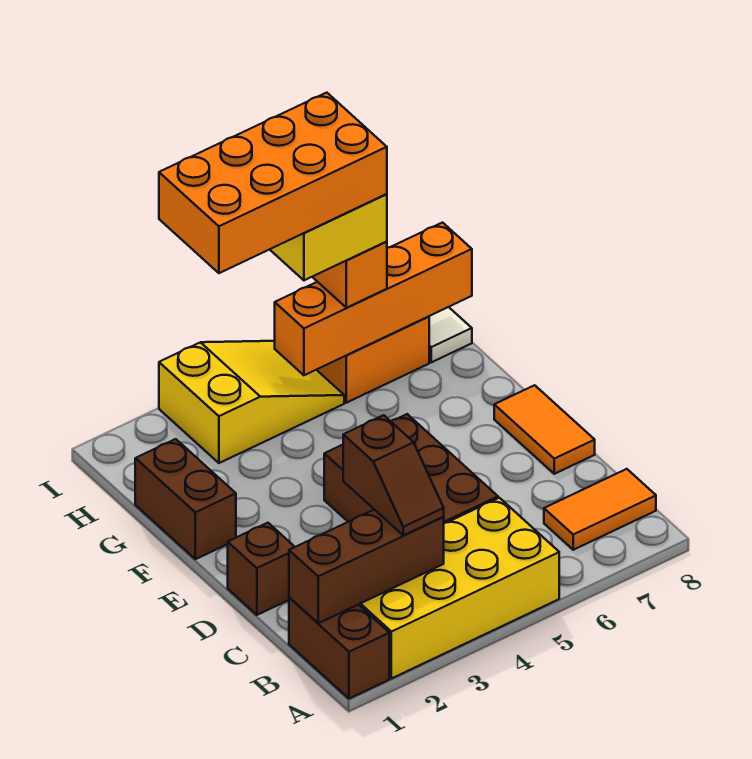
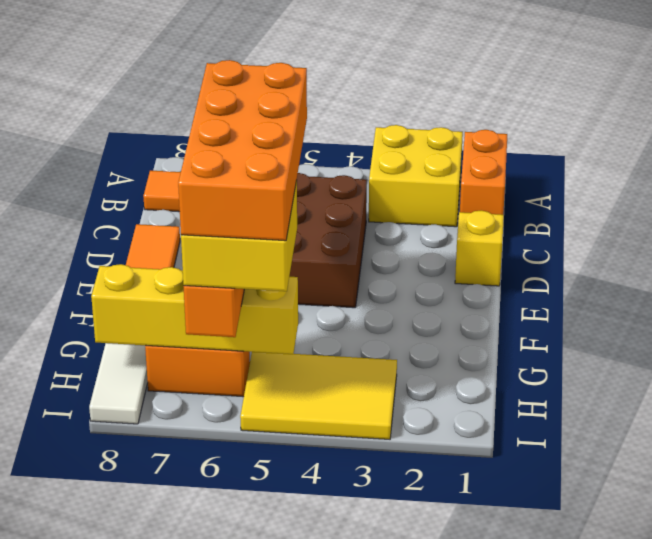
brown brick A1:B1 level 1 -> orange brick A1:B1 level 1
yellow brick A2:B5 level 1 -> yellow brick A2:B3 level 1
brown brick B1:B3 level 2 -> none
brown slope B3:C3 level 3 top C -> none
brown brick D1 level 1 -> yellow brick D1 level 1
brown brick F1:G1 level 1 -> none
yellow slope H3:I5 level 1 top 3 -> yellow tile H3:I5 level 1
orange brick H3:I6 level 5 -> orange brick F5:I6 level 5
orange brick H5:H8 level 2 -> yellow brick H5:H8 level 2

